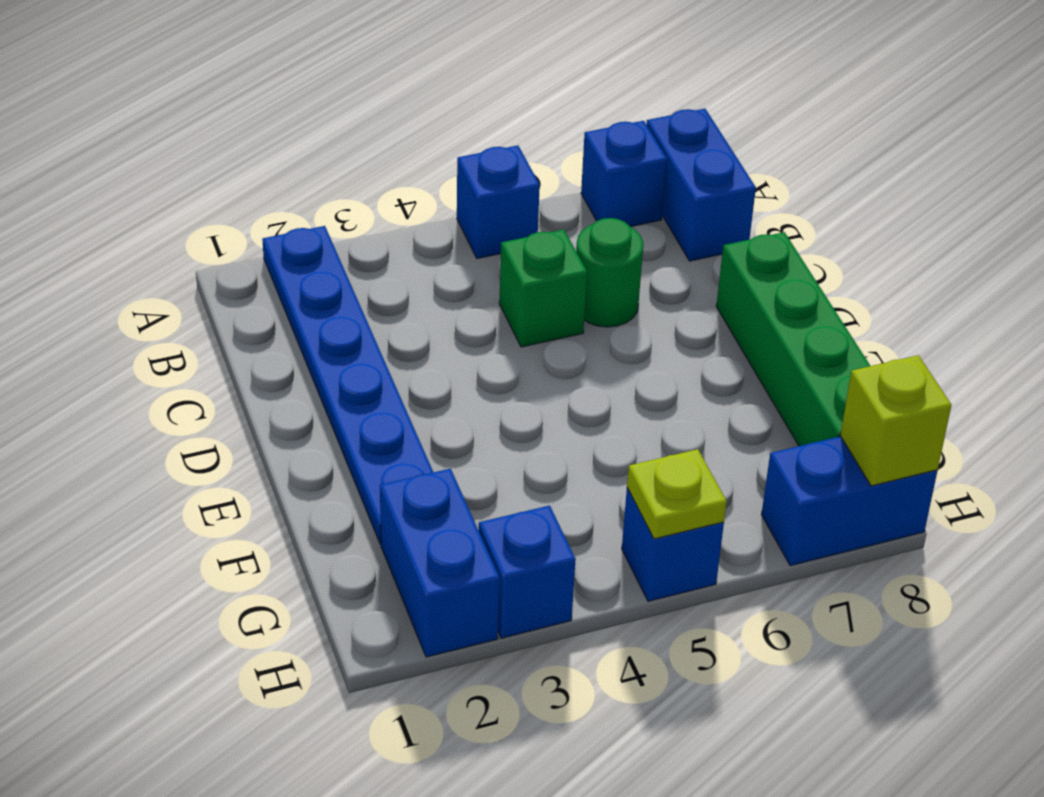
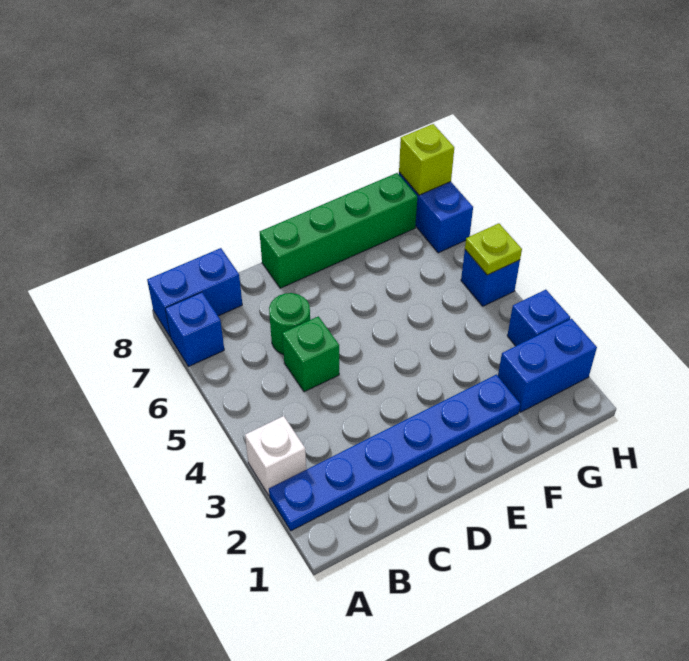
none -> white brick A3 level 1
blue brick A5 level 1 -> none

